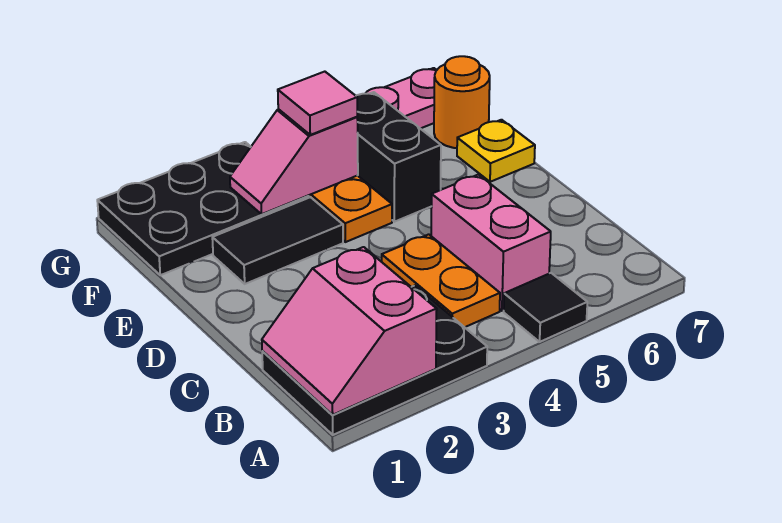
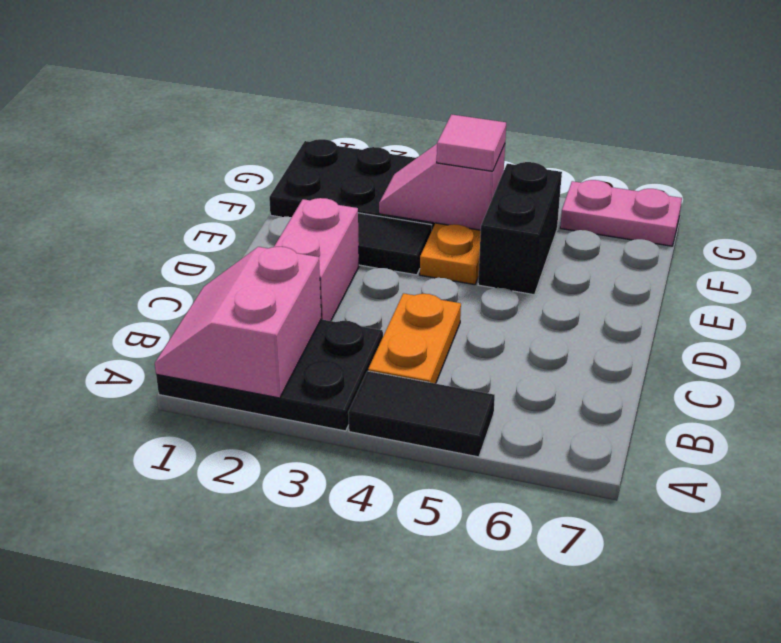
black tile A5 level 1 -> black tile A4:A5 level 1
pink brick B5:C5 level 1 -> pink brick C2:D2 level 1
yellow plate E7 level 1 -> none
orange round brick F7 level 1 -> none

